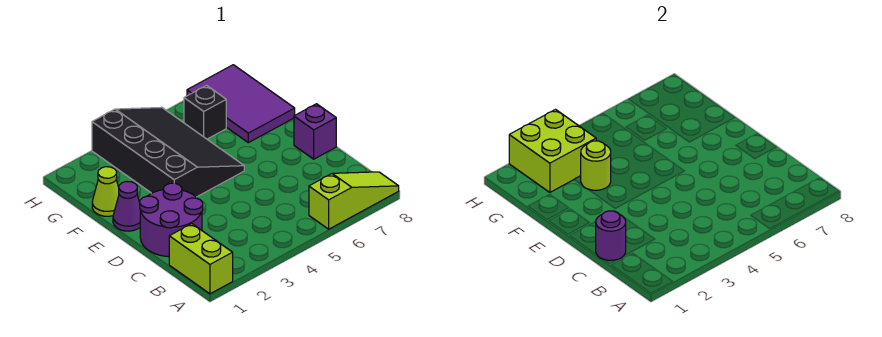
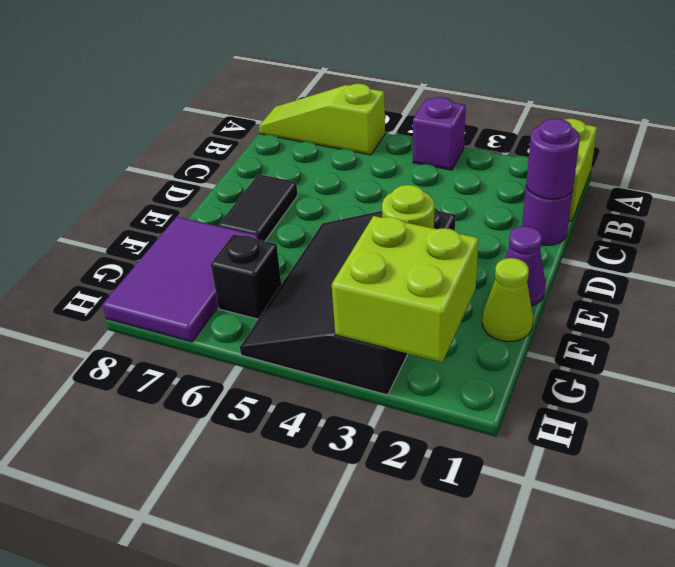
purple round brick C1:D2 level 1 -> purple round brick C1 level 1
none -> black tile D7:E7 level 1
purple brick D8 level 1 -> purple brick A4 level 1

